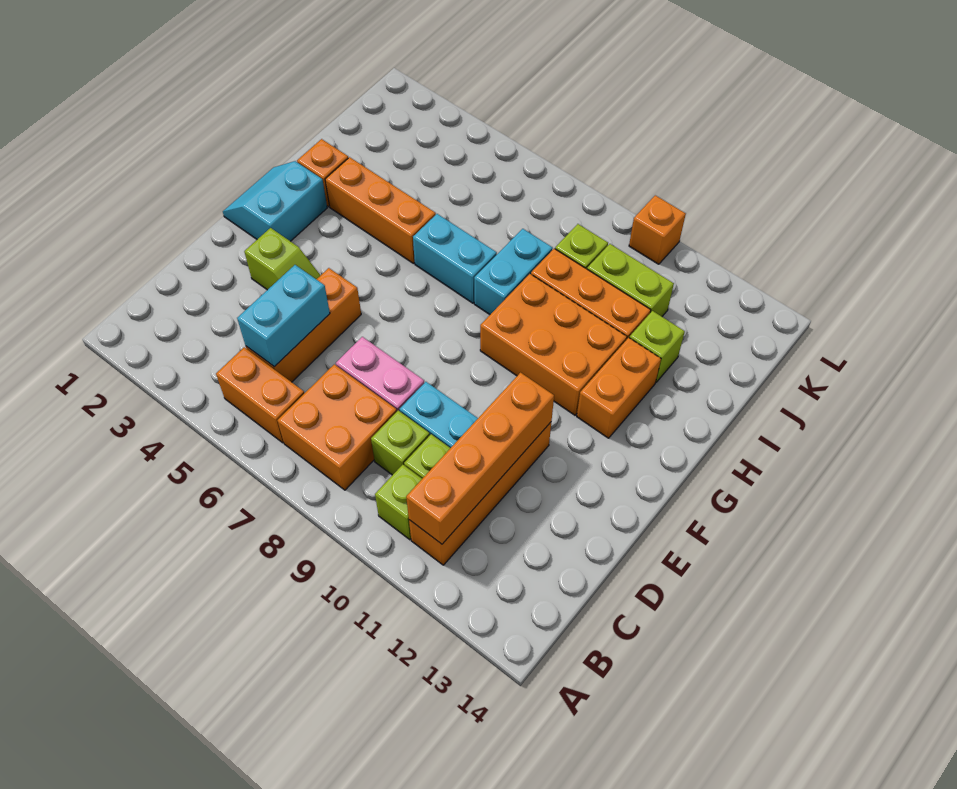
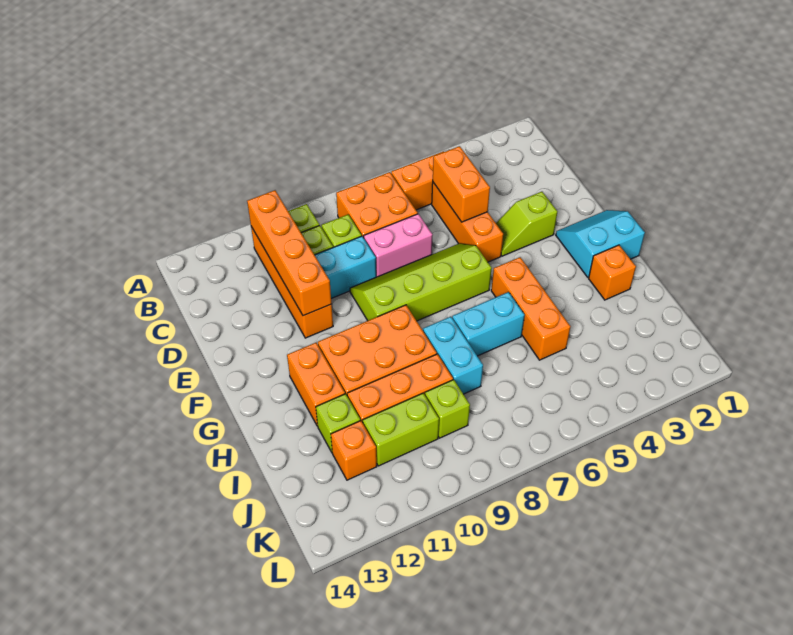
cyan brick C5:D5 level 2 -> orange brick C5:D5 level 2
none -> lime slope E6:F9 level 1 top F
cyan slope F1:G2 level 1 top 2 -> cyan slope F1:G2 level 1 top G
orange brick H3:H5 level 1 -> orange brick G5:I5 level 1
orange brick L10 level 1 -> orange brick J12 level 1

